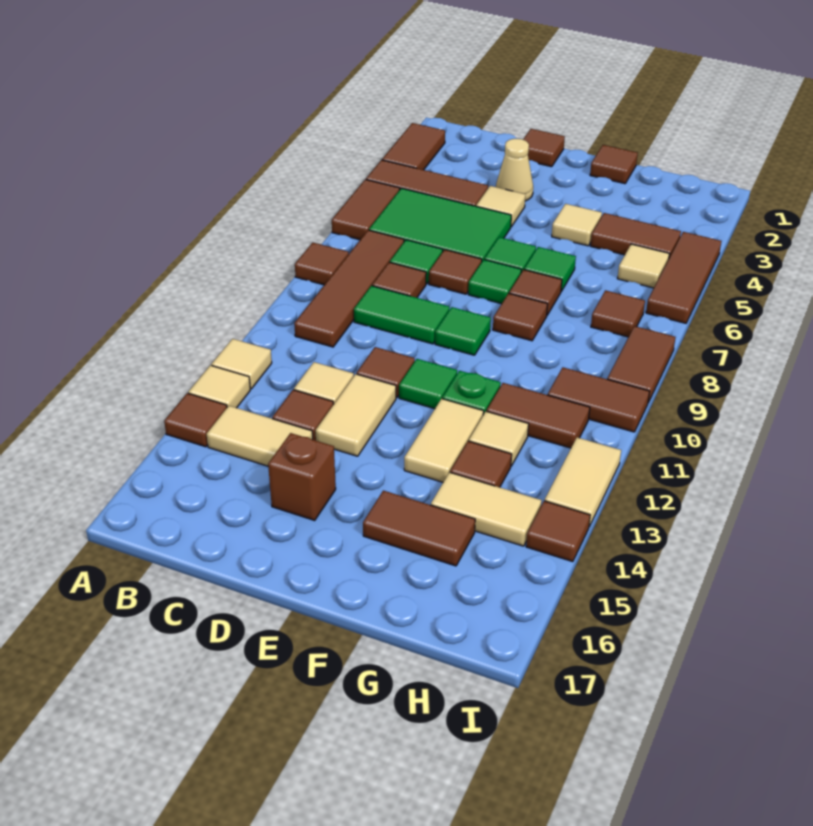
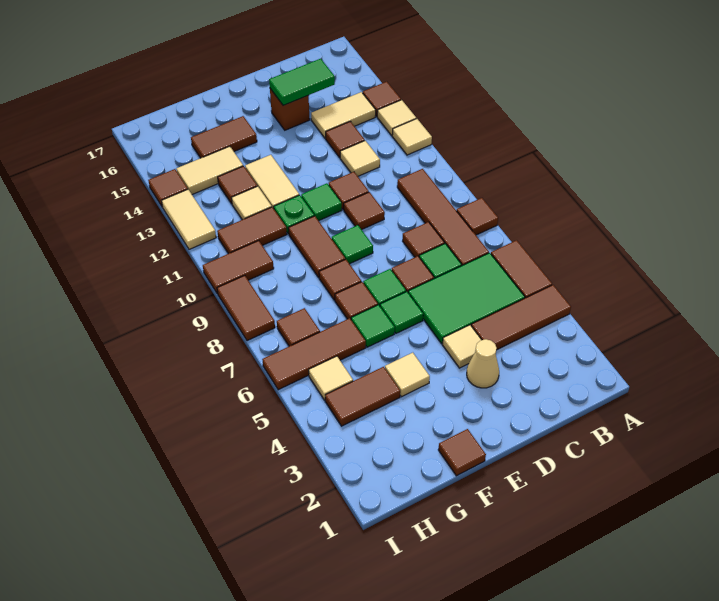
brown tile A2:A3 level 1 -> brown tile F9:F10 level 1
green tile C9:D9 level 1 -> green tile C15:D15 level 2
brown tile D1 level 1 -> brown tile D10 level 1
tan tile D12:D13 level 1 -> none
brown tile I4:I6 level 1 -> brown tile G6:I6 level 1

